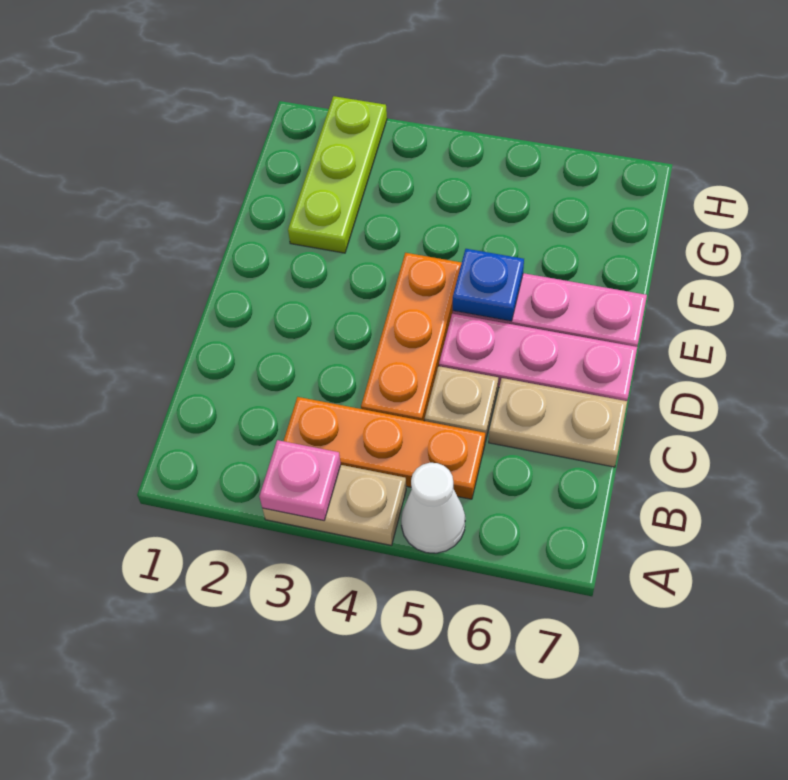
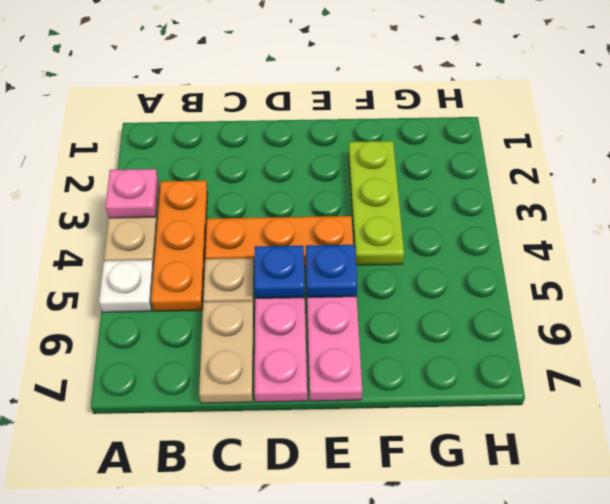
white cone A5 level 1 -> white plate A5 level 1
none -> blue plate D5 level 2
lime plate F2:H2 level 1 -> lime plate F2:F4 level 1

